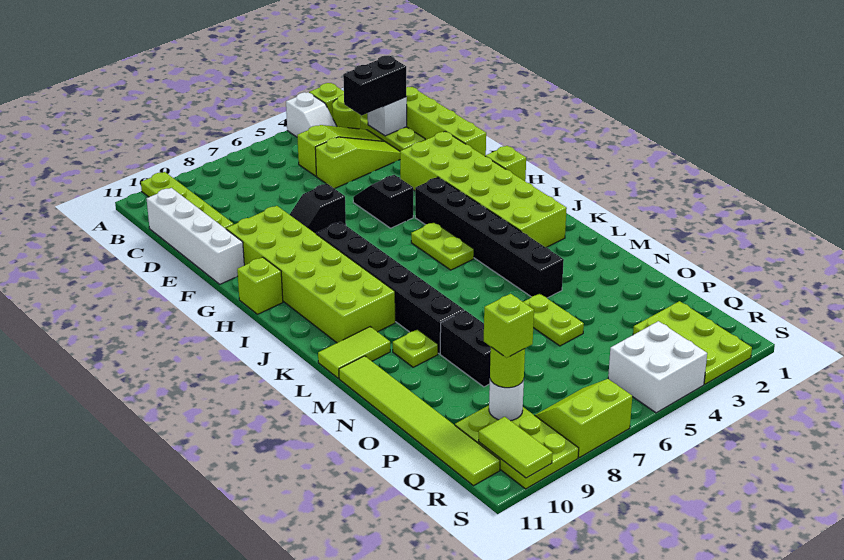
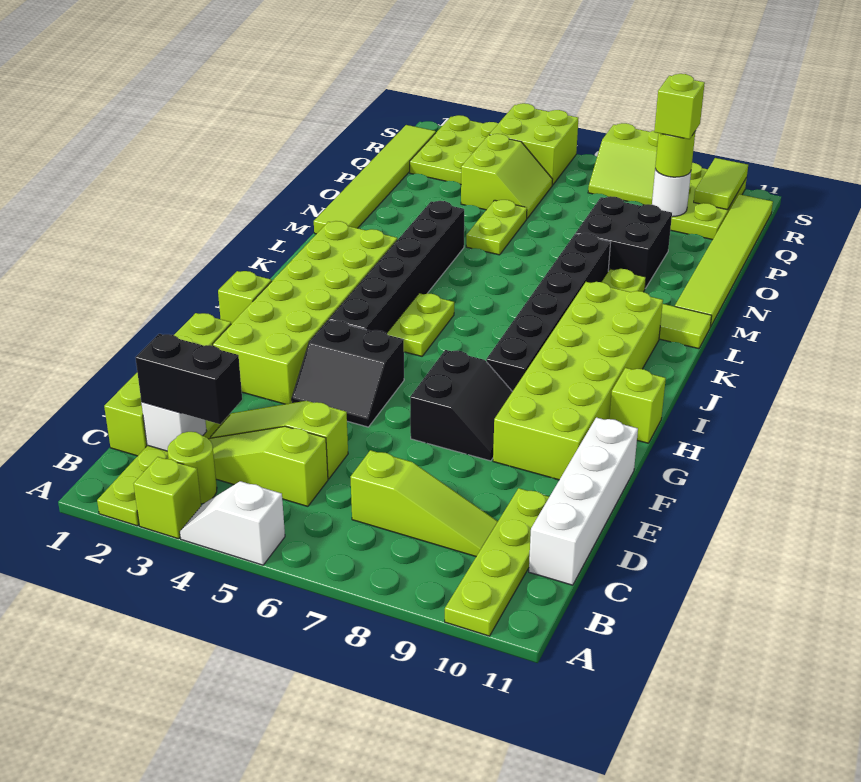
white slope A4:B4 level 1 top A -> white slope A4:A5 level 1 top 5
none -> lime slope C7:C9 level 1 top 7
black slope F5:G5 level 1 top G -> black slope F4:G5 level 1 top G
black slope F7:F8 level 1 top 7 -> black slope F7:G8 level 1 top 7
none -> lime tile M1:R1 level 1
black brick N8:O8 level 1 -> black brick N8:O9 level 1
none -> lime slope P4:Q5 level 1 top 4
white brick R4:S5 level 1 -> lime brick R4:S5 level 1

